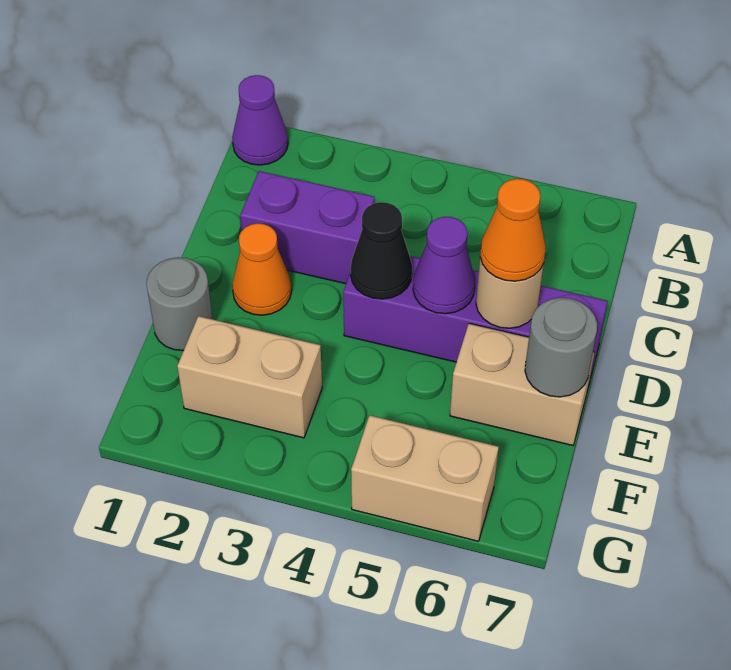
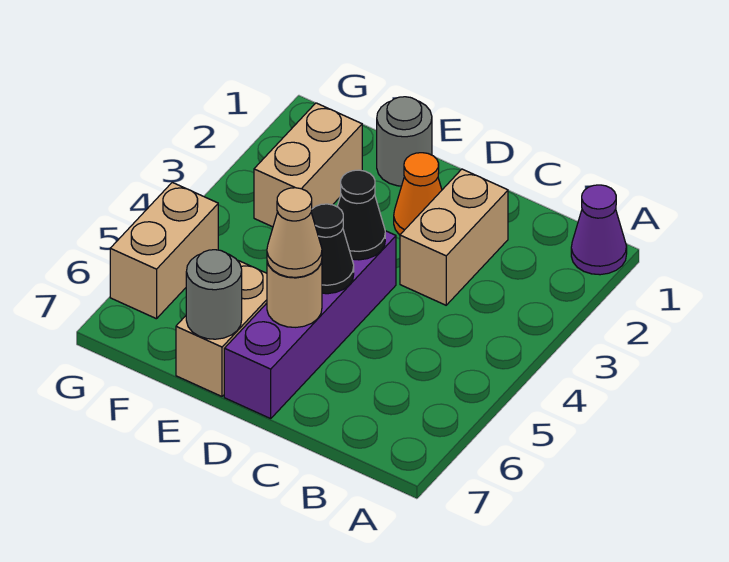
purple brick C2:C3 level 1 -> tan brick C2:C3 level 1
purple cone D5 level 2 -> black cone D5 level 2
orange cone D6 level 3 -> tan cone D6 level 3

